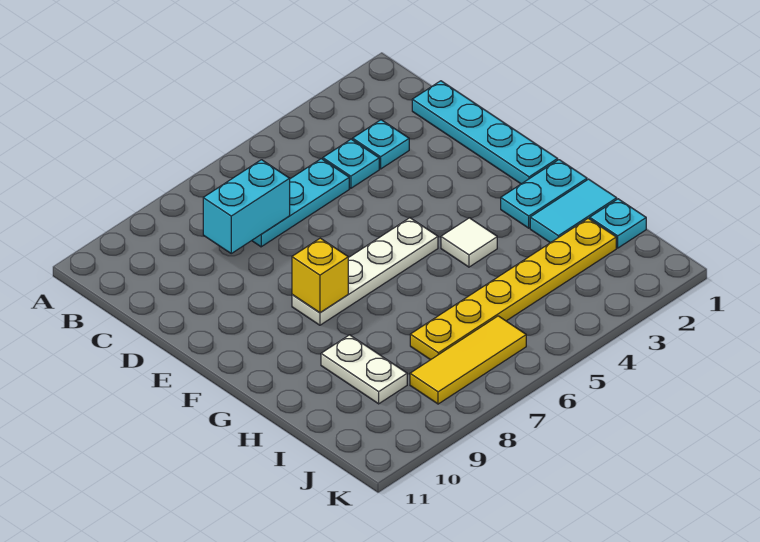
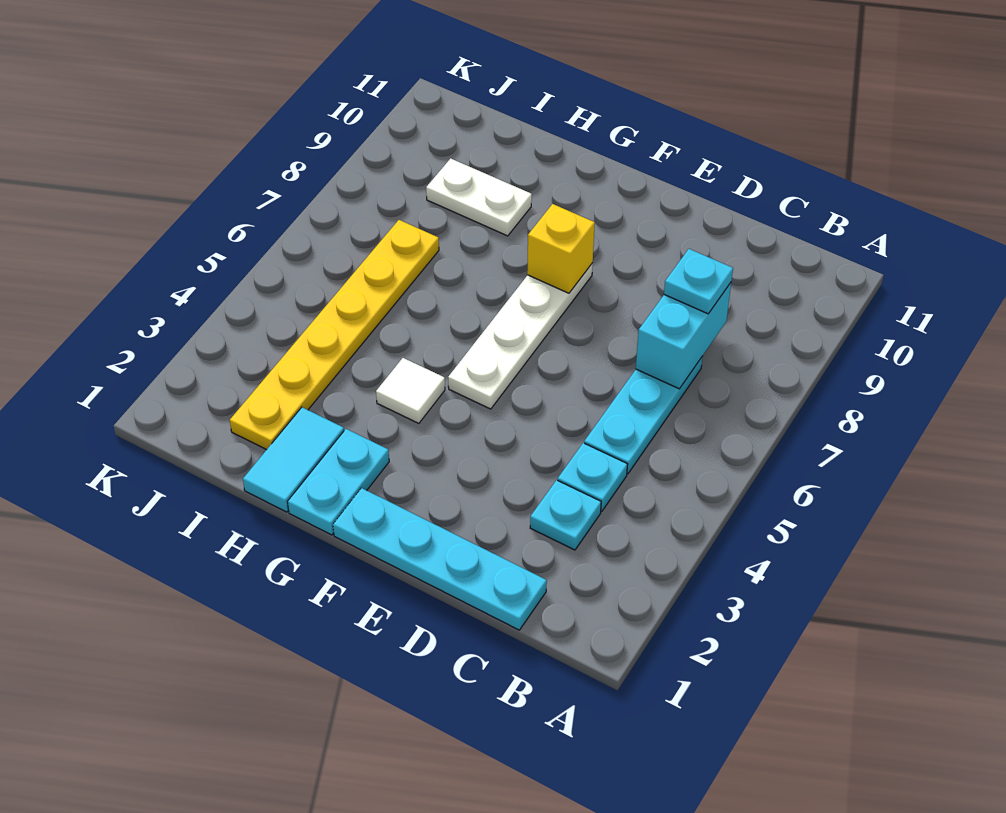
cyan plate I1 level 1 -> cyan plate C8 level 3
yellow tile J6:J8 level 1 -> none

